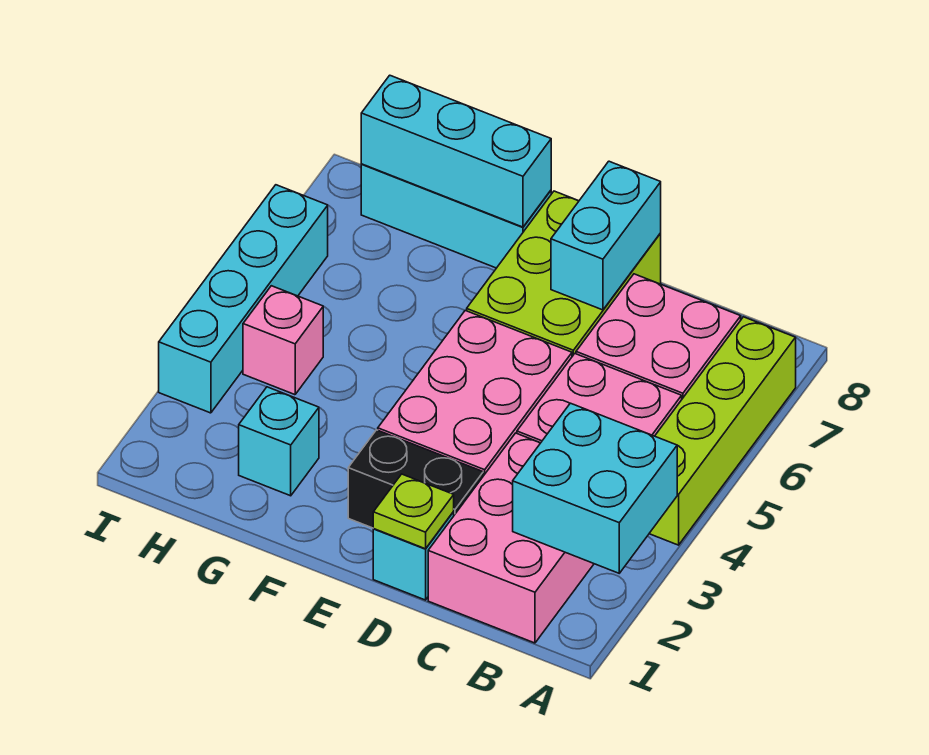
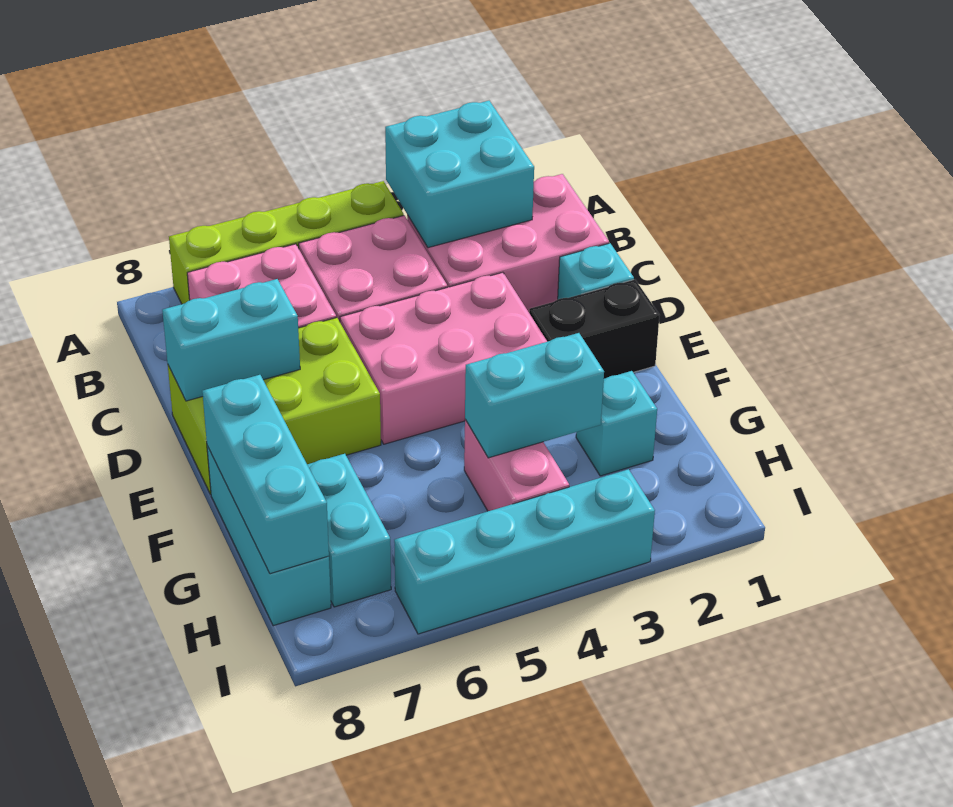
lime plate D1 level 2 -> none
black brick D2:E2 level 1 -> black brick E1:E2 level 1
none -> cyan brick G3:G4 level 2
none -> cyan brick G7:H7 level 1
pink brick H4 level 1 -> pink brick G4:H4 level 1

